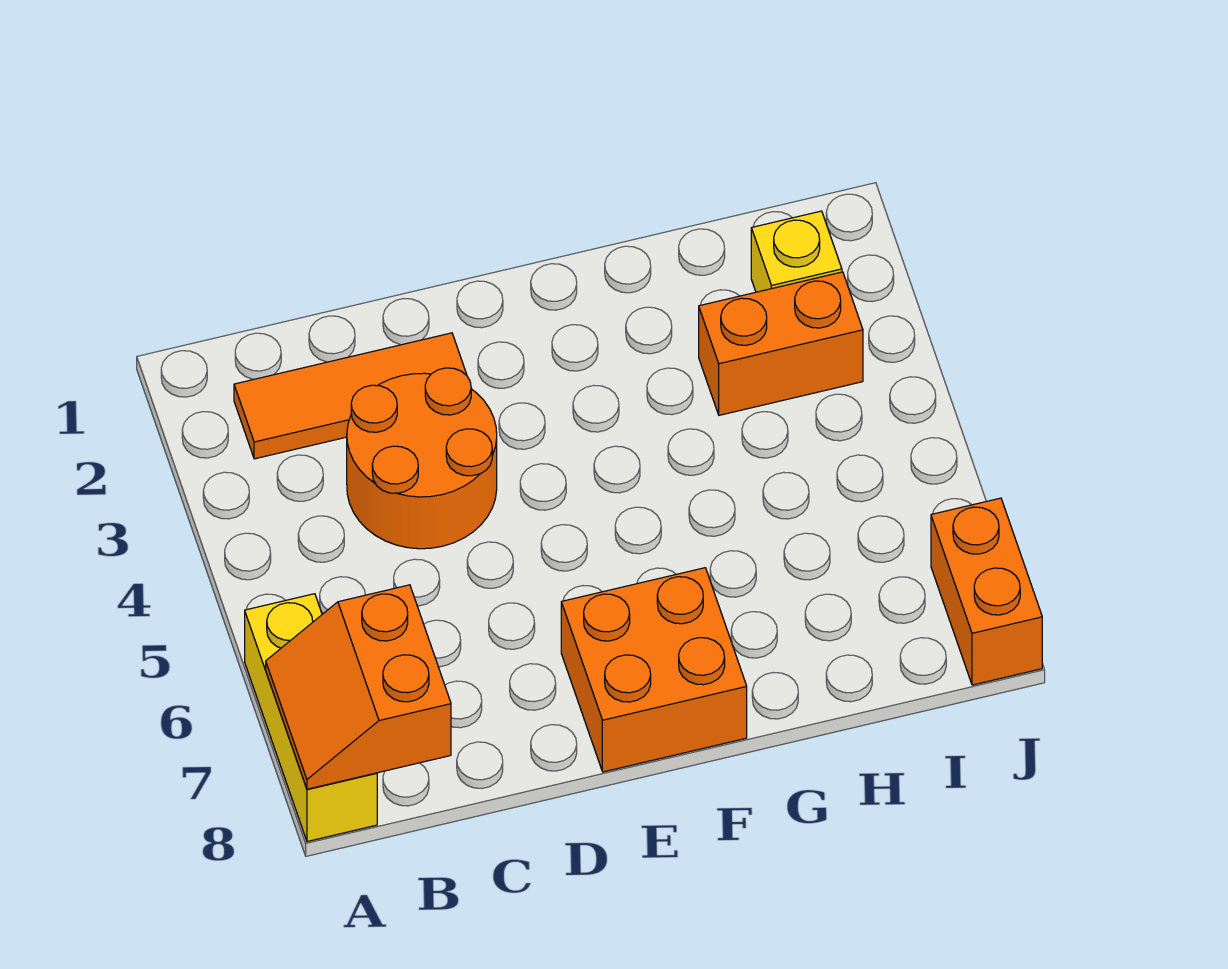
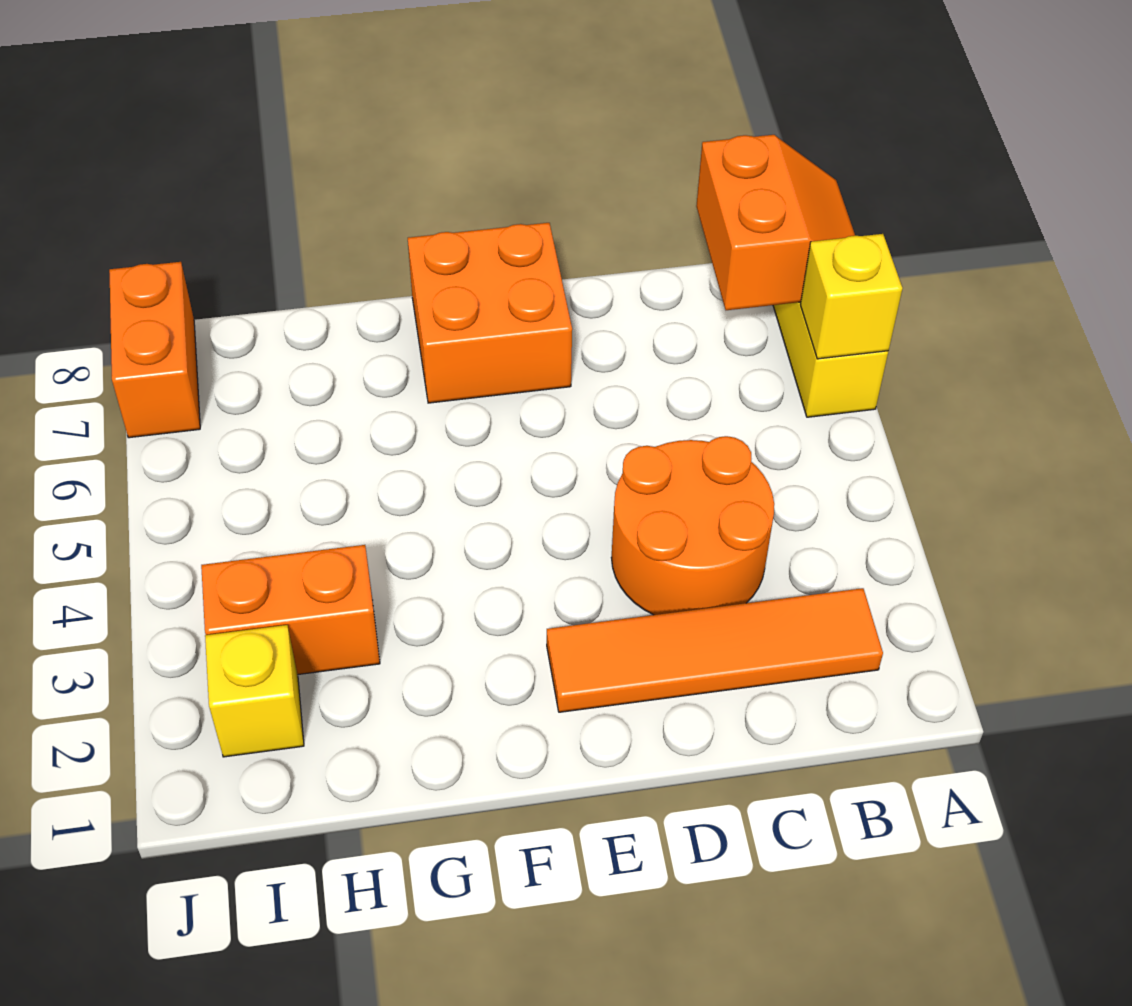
none -> yellow brick A6 level 2
orange tile B2:D2 level 1 -> orange tile B2:E2 level 1

